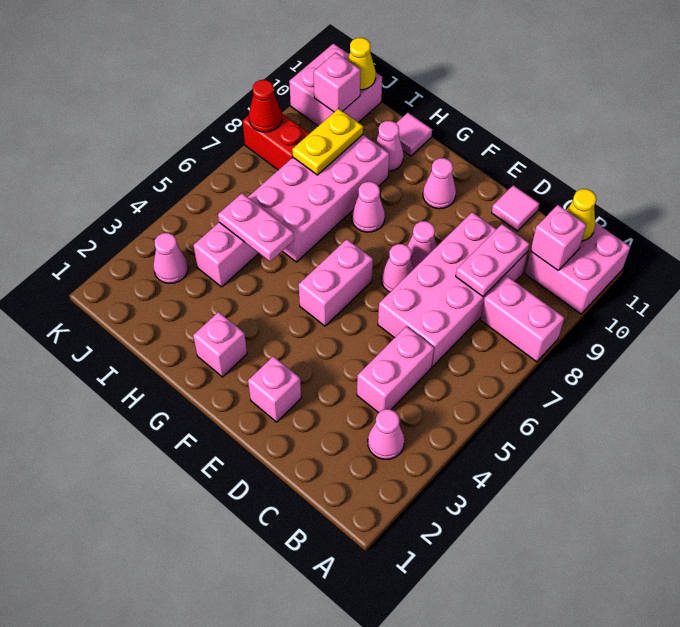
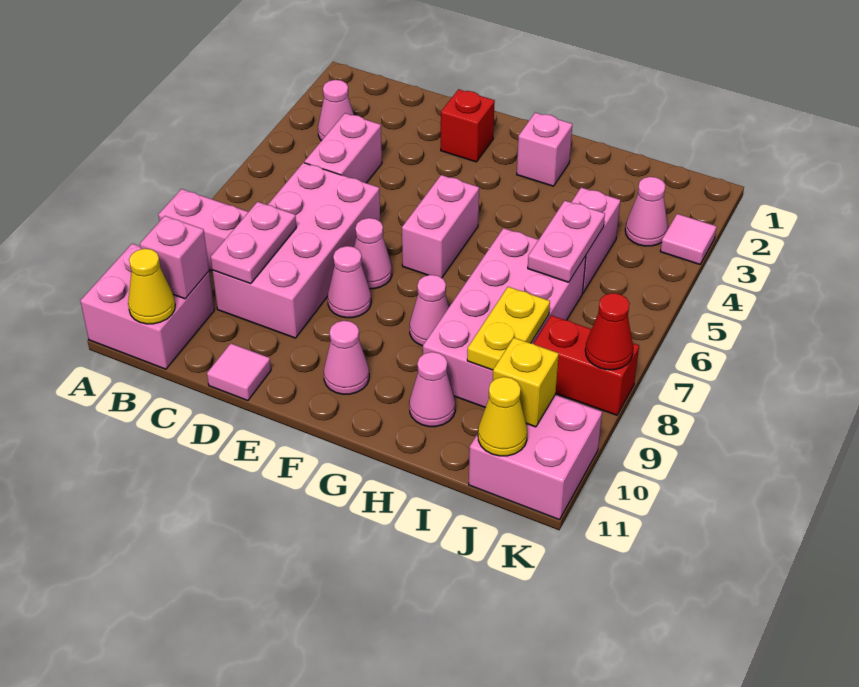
pink brick E2 level 1 -> red brick E2 level 1
pink plate H5:I5 level 2 -> pink plate I5:I6 level 2
pink tile H11 level 1 -> pink tile K3 level 1
pink brick J10 level 2 -> yellow brick J10 level 2

